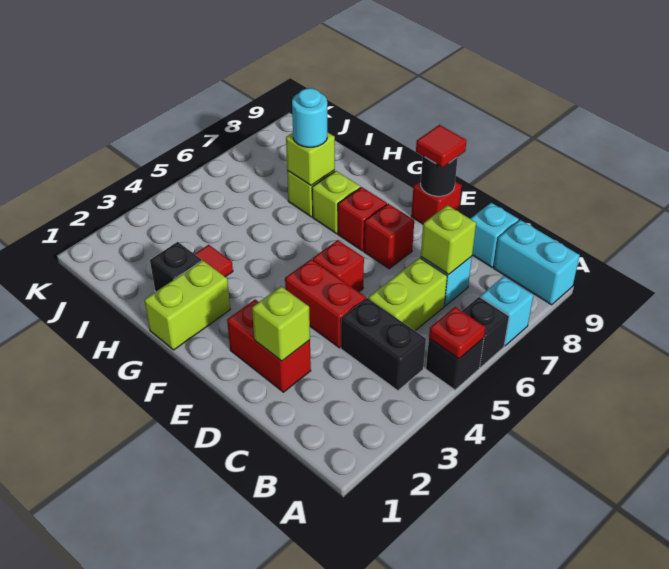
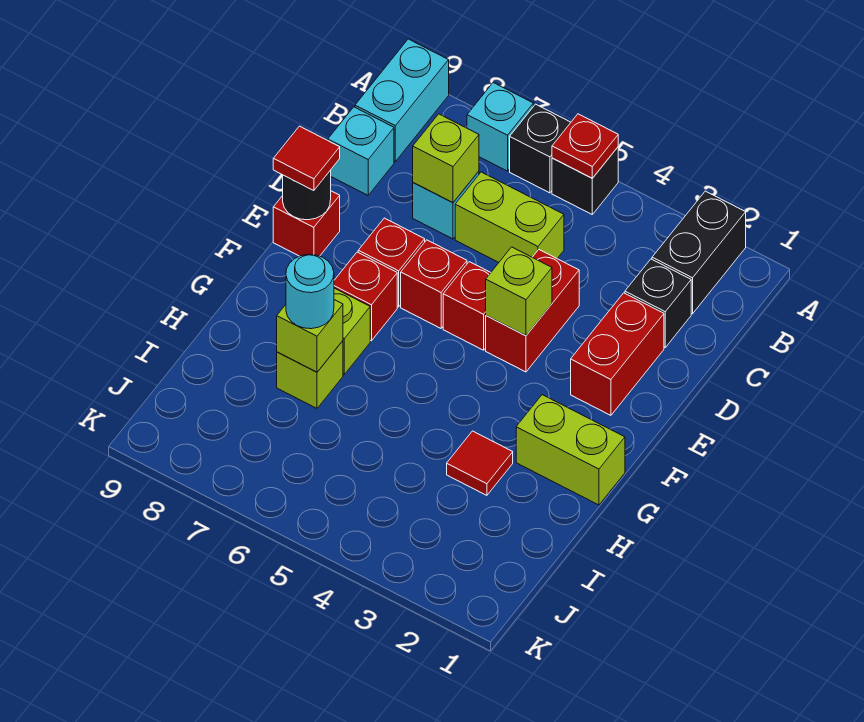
black brick B4:C4 level 1 -> black brick A2:B2 level 1
lime brick D2 level 2 -> lime brick E4 level 2
none -> red brick E6 level 1
black brick H2 level 1 -> black brick C2 level 1

